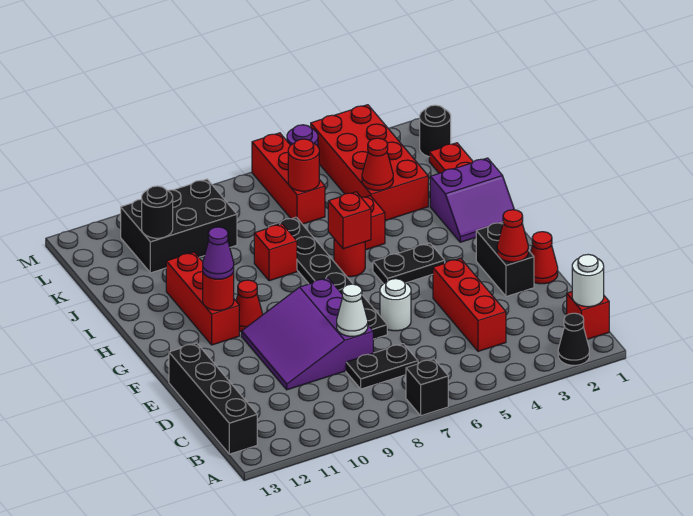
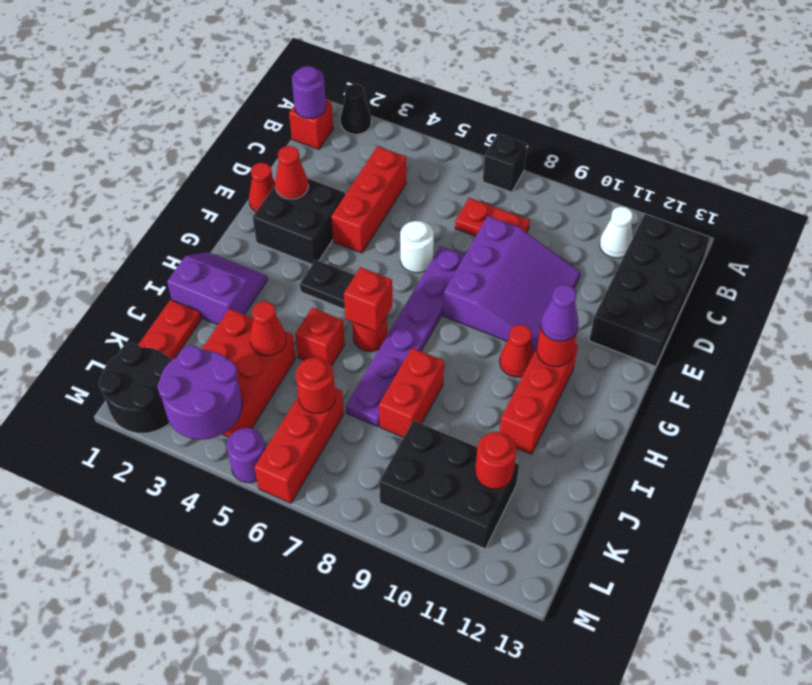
white round brick B1 level 2 -> purple round brick B1 level 2
black brick B13:E13 level 1 -> black brick B12:E13 level 1
black plate C7:C8 level 1 -> red plate C7:C8 level 1
white cone D8 level 2 -> white cone B11 level 1
black brick E2:F2 level 1 -> black brick E2:F3 level 1
black plate E7:J7 level 1 -> purple plate E7:J7 level 1
red brick I8 level 1 -> red brick I8:J8 level 1
red brick J3:M4 level 1 -> red brick J3:L4 level 1
black round brick K11 level 2 -> red round brick K11 level 2
black round brick L1 level 1 -> black round brick L1:M2 level 1
none -> purple round brick L3:M4 level 2

